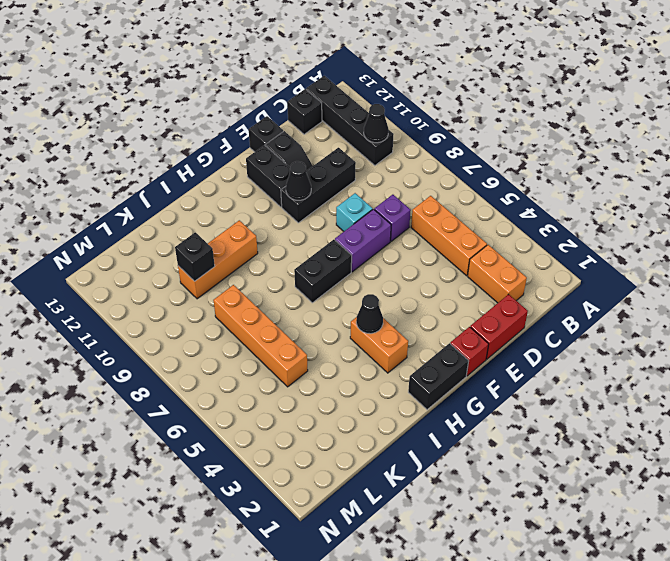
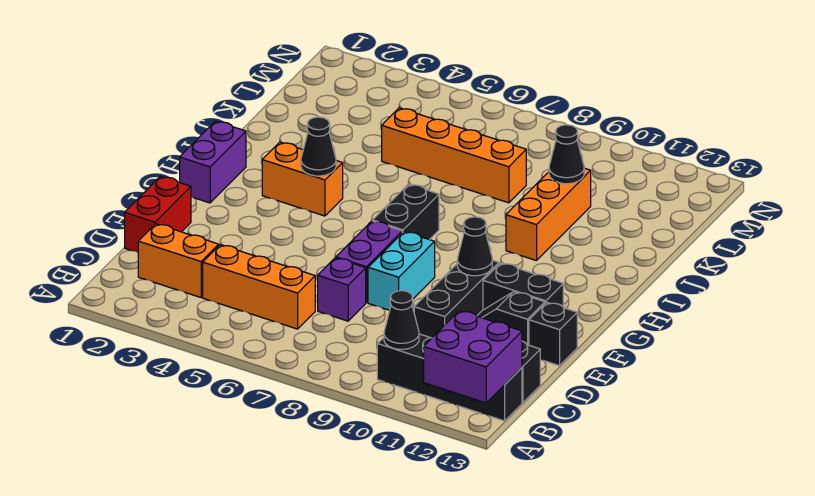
none -> purple brick A12:B13 level 2
cyan brick E8 level 1 -> cyan brick E8:F8 level 1
red brick F1 level 1 -> none
black brick G1:H1 level 1 -> purple brick G1:H1 level 1
black brick K10 level 2 -> black cone K10 level 2

